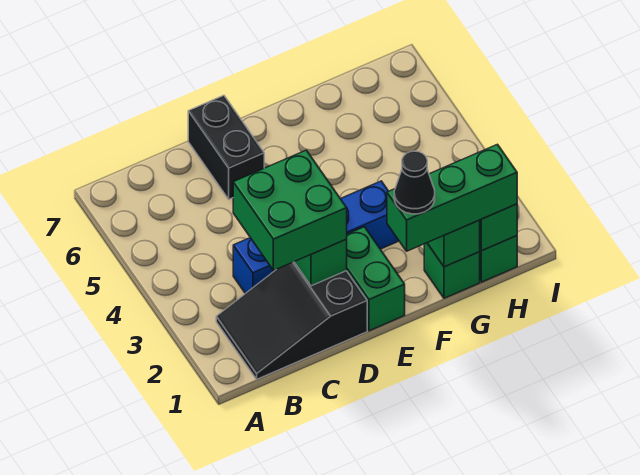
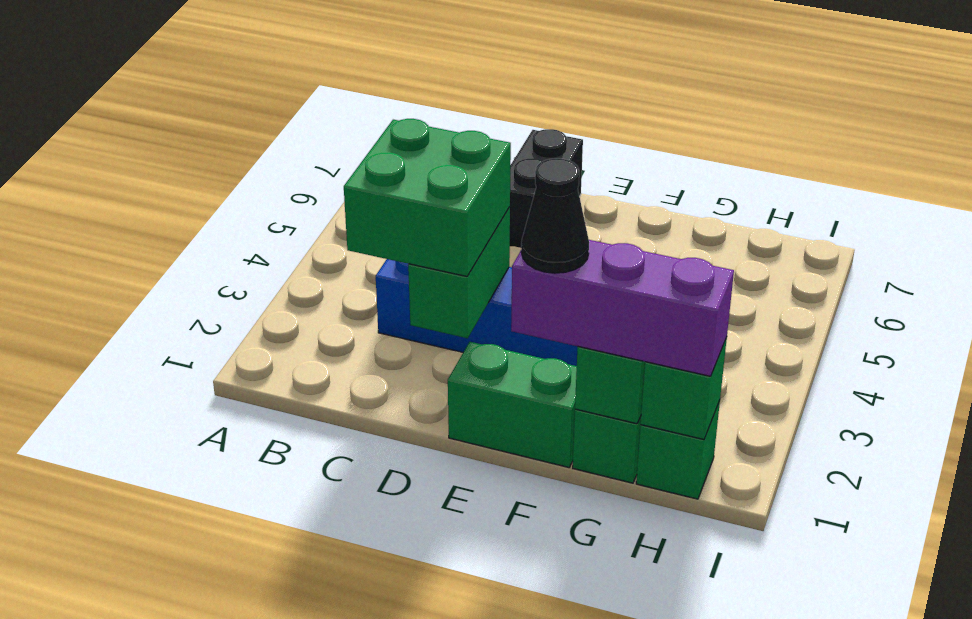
black slope B1:D2 level 1 top D -> none
green brick E1:E2 level 1 -> green brick E1:F1 level 1
green brick F1:H1 level 3 -> purple brick F1:H1 level 3

